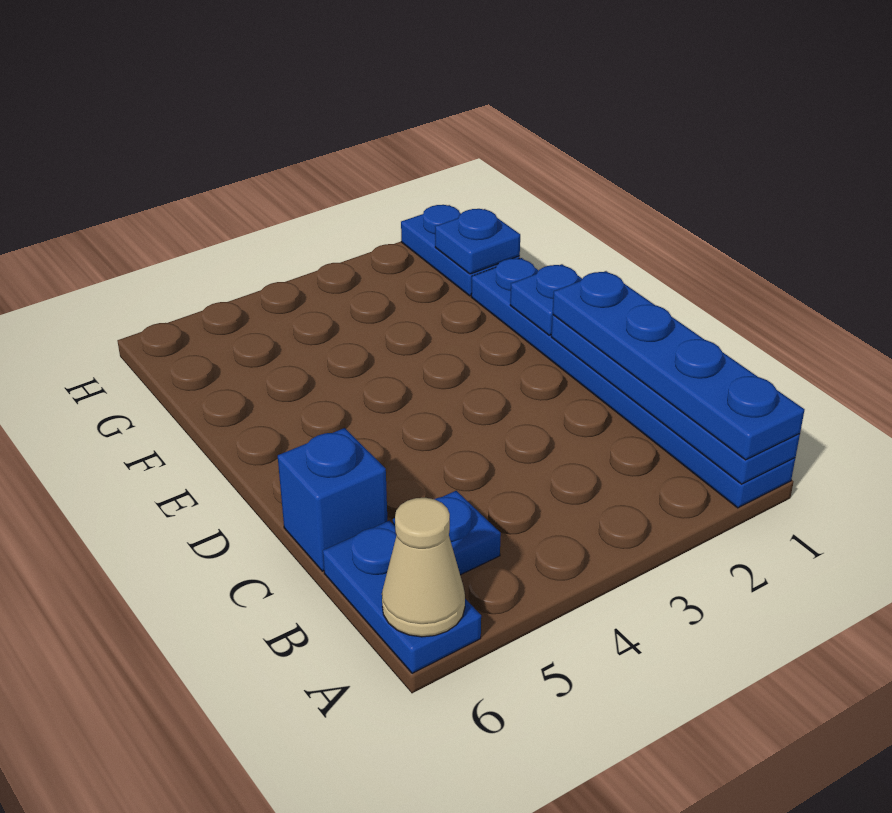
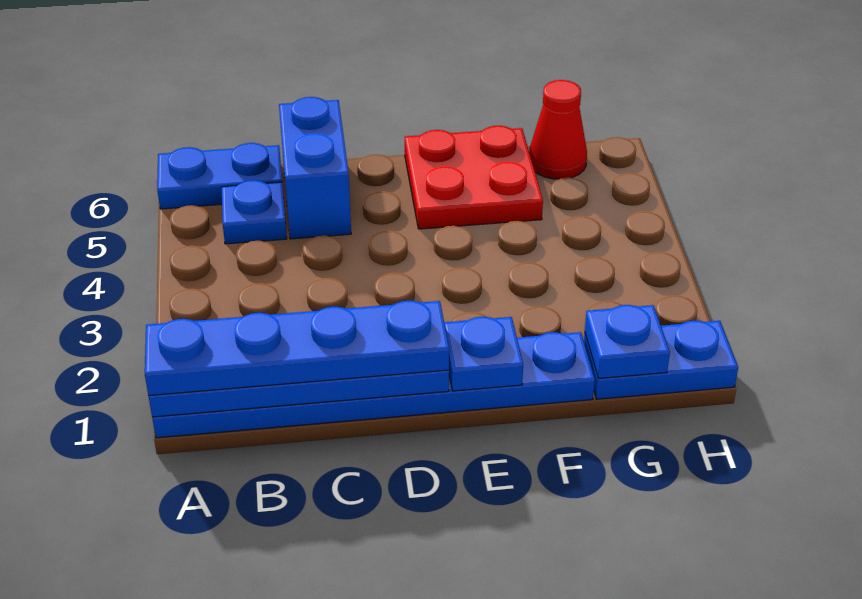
tan cone A6 level 2 -> none
blue brick C6 level 1 -> blue brick C5:C6 level 1
none -> red plate E5:F6 level 1
none -> red cone G6 level 1

